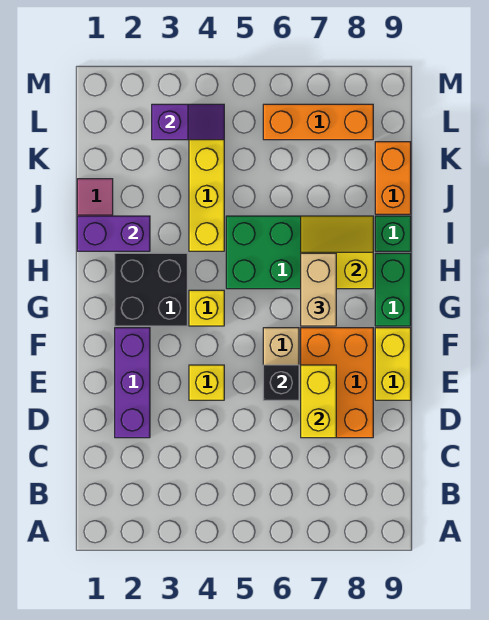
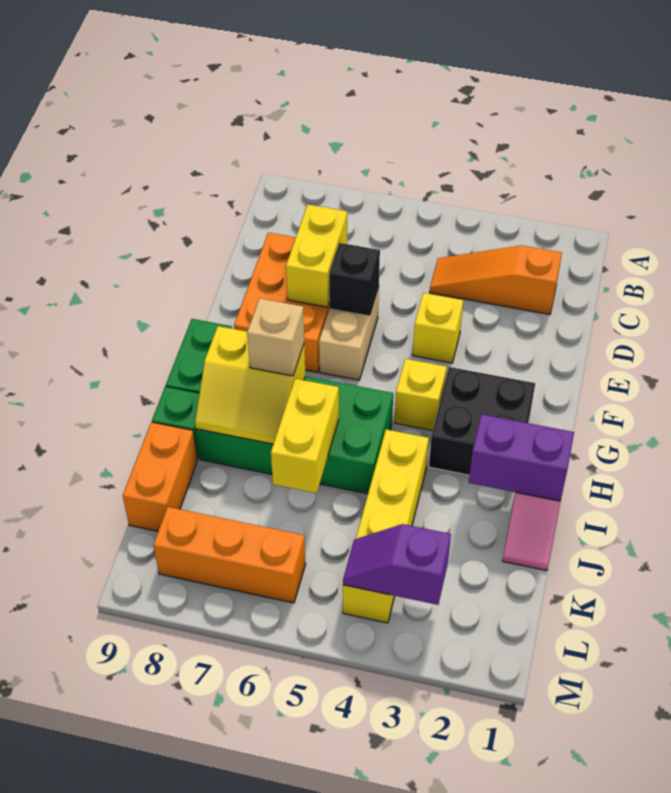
none -> orange slope C2:C4 level 1 top 2
purple brick D2:F2 level 1 -> none
yellow brick E9:F9 level 1 -> yellow brick I6:J6 level 2
tan brick G7:H7 level 3 -> tan brick H7 level 3

